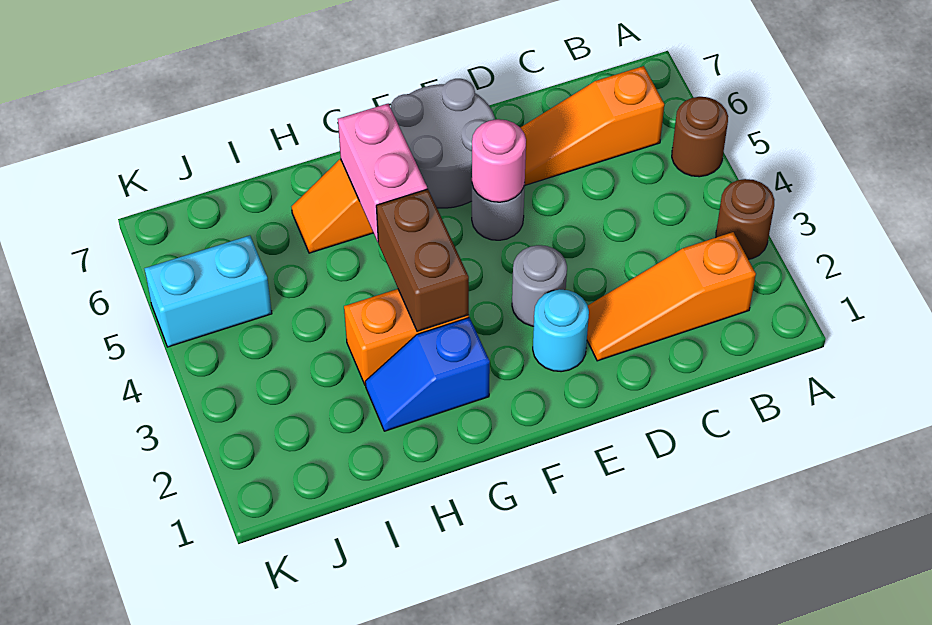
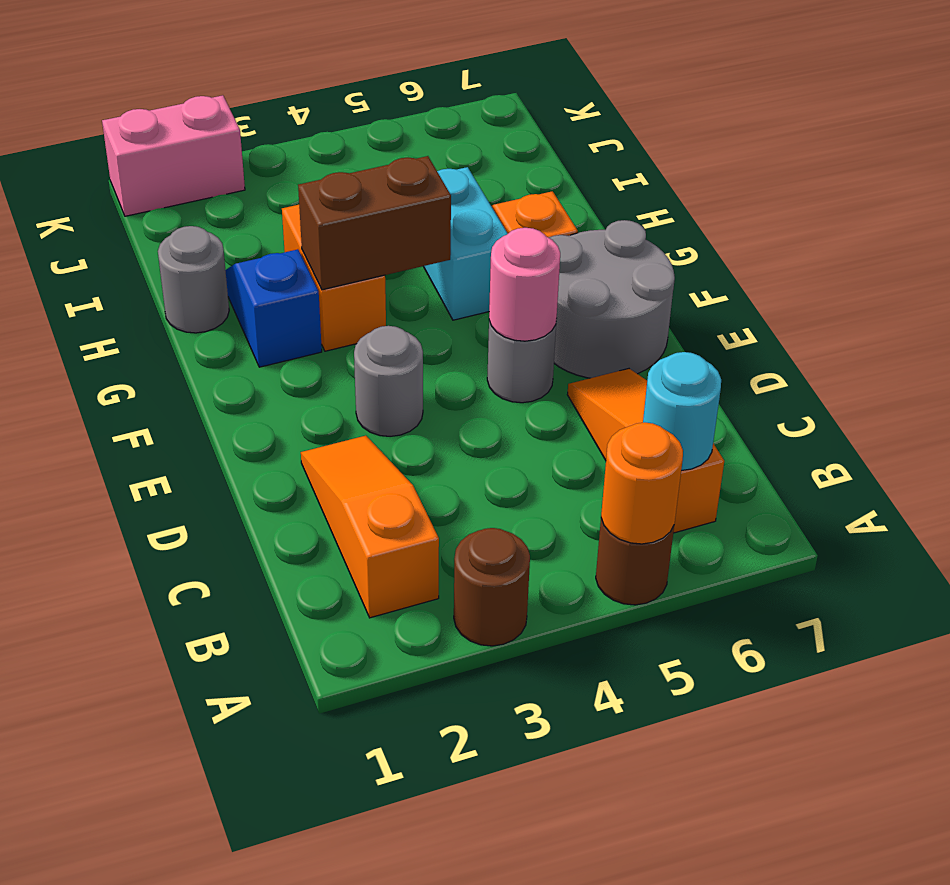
none -> orange round brick A5 level 2
cyan round brick E2 level 1 -> cyan round brick B6 level 2
pink brick G5:G6 level 2 -> pink brick K1:K2 level 1
none -> grey round brick H1 level 1
cyan brick J5:K5 level 1 -> cyan brick G5:H5 level 1

